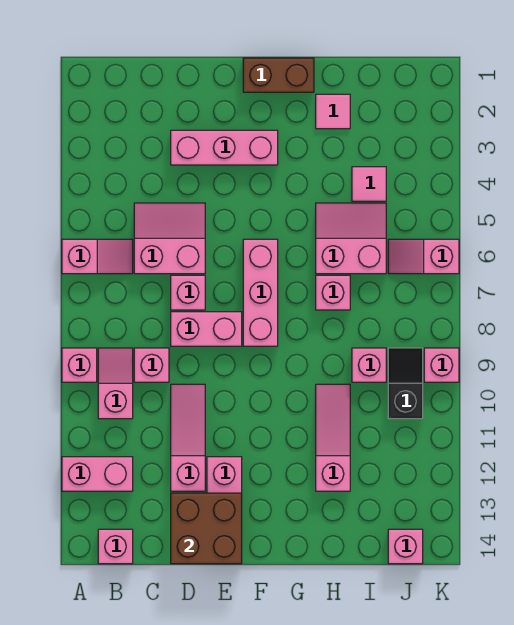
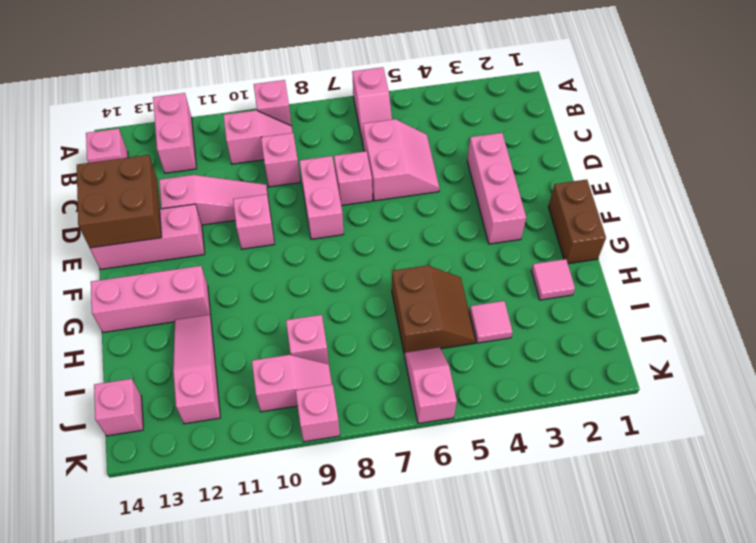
pink brick F6:F8 level 1 -> pink brick G12:G14 level 1
pink slope H5:I6 level 1 top 6 -> brown slope H5:I6 level 1 top 6
pink brick H7 level 1 -> pink brick E10 level 1
pink slope H10:H12 level 1 top 12 -> pink slope H12:J12 level 1 top J
black slope J9:J10 level 1 top 10 -> pink slope J9:J10 level 1 top 10

